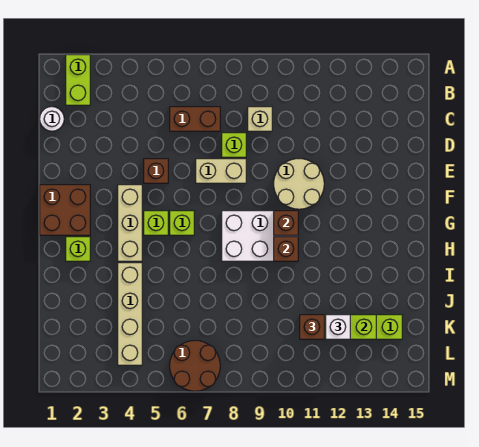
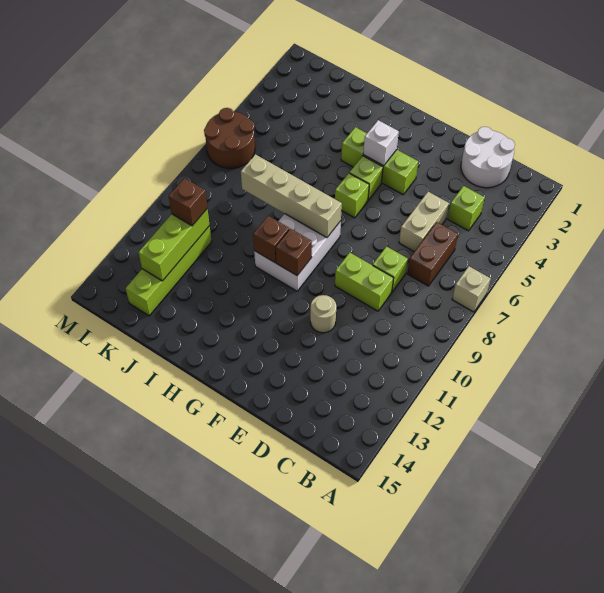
lime brick A2:B2 level 1 -> lime brick D9:E9 level 1
white round brick C1 level 1 -> white round brick C1:D2 level 1
tan brick C9 level 1 -> tan brick A7 level 1
brown brick E5 level 1 -> none
tan brick E7:E8 level 1 -> tan brick D5:D6 level 1
tan round brick E10:F11 level 1 -> tan round brick E11 level 1
brown brick F1:G2 level 1 -> none
tan brick F4:H4 level 1 -> lime brick F4:H4 level 1
lime brick H2 level 1 -> lime brick C4 level 1
tan brick I4:L4 level 1 -> tan brick G8:J8 level 2
white brick K12 level 3 -> white brick G4 level 2

